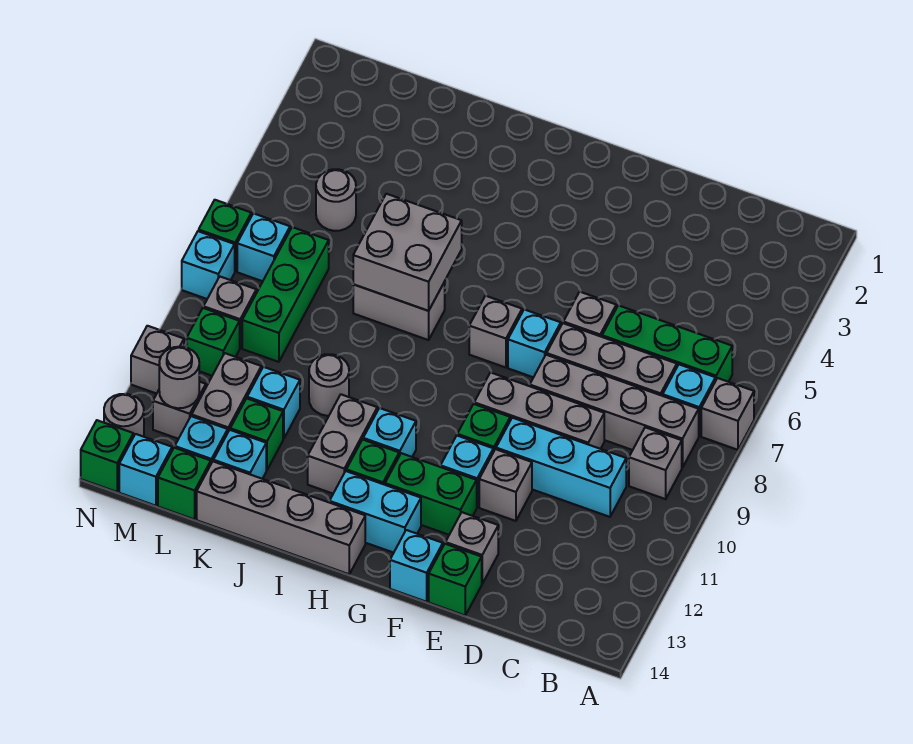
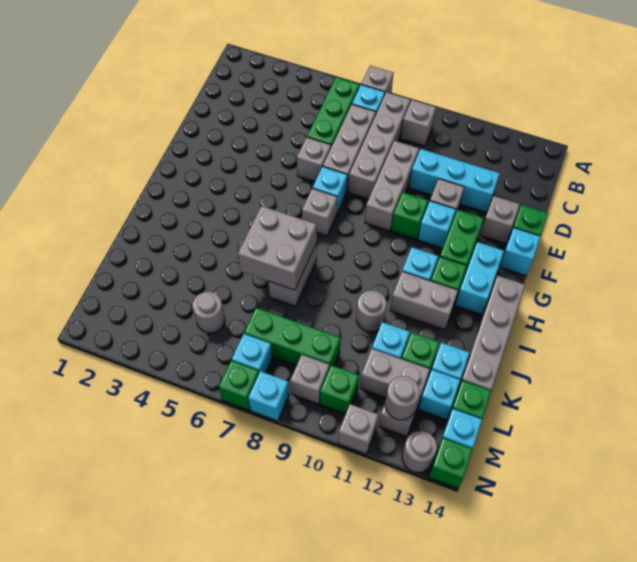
cyan brick C10:E10 level 1 -> cyan brick D10:D12 level 1

